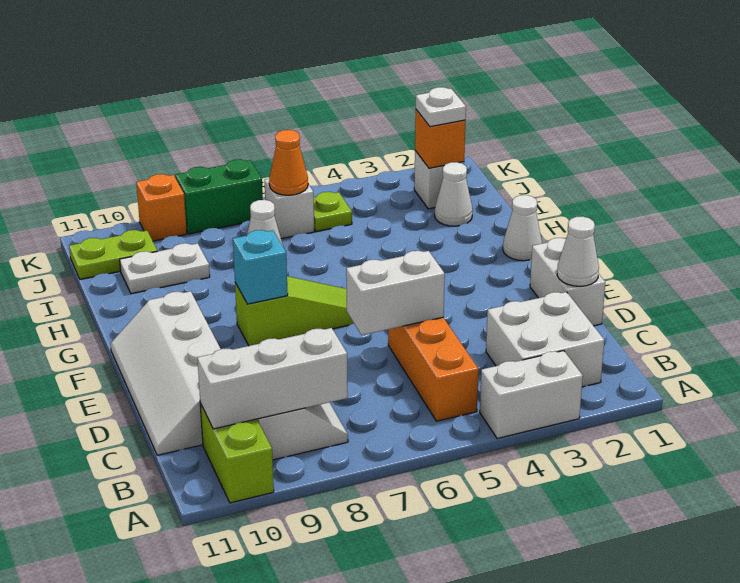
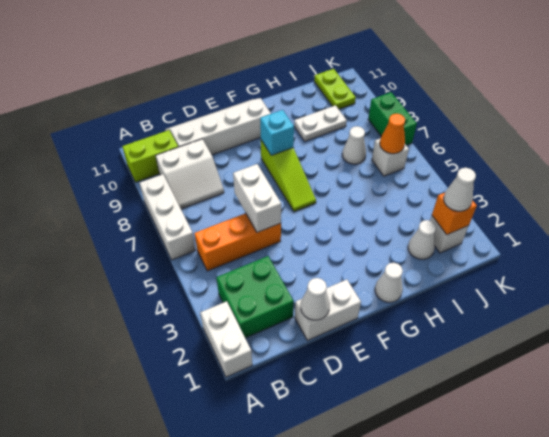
white brick A3:A4 level 1 -> white brick A1:A2 level 1
white brick B2:C3 level 1 -> green brick B2:C3 level 1
white brick B8:B10 level 2 -> white brick A6:A8 level 1
white plate I9:I10 level 1 -> white plate H9:I9 level 1
white plate J2 level 3 -> white cone J2 level 3
lime plate J5 level 1 -> none
orange brick K9 level 1 -> none

